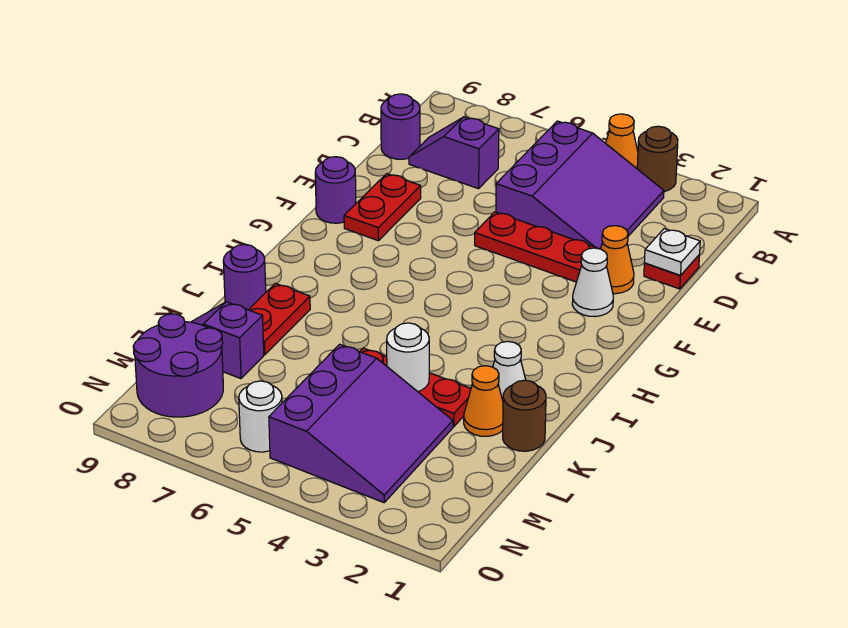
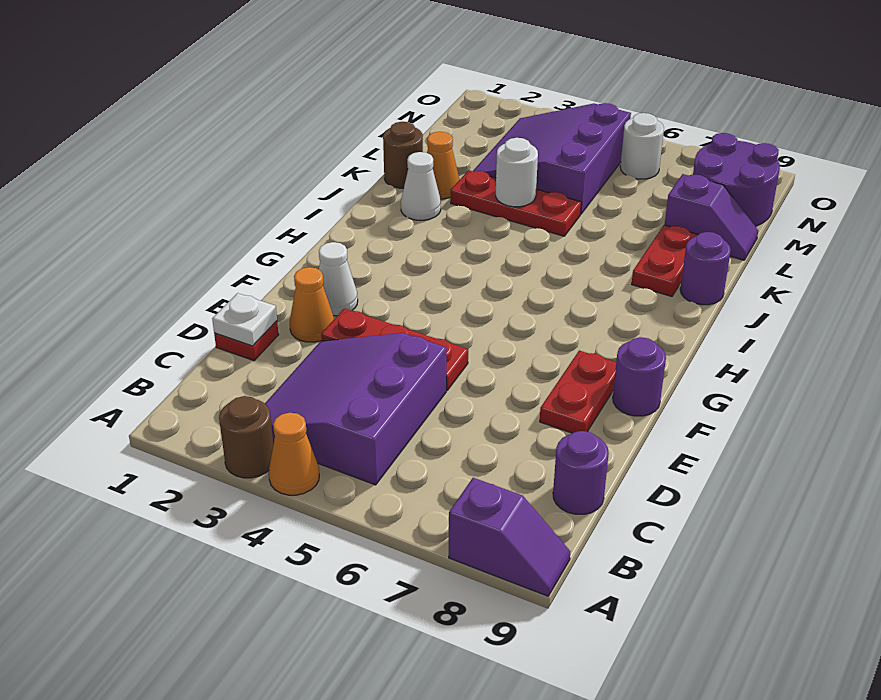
purple slope C7:C8 level 1 top 7 -> purple slope A8:A9 level 1 top 8

